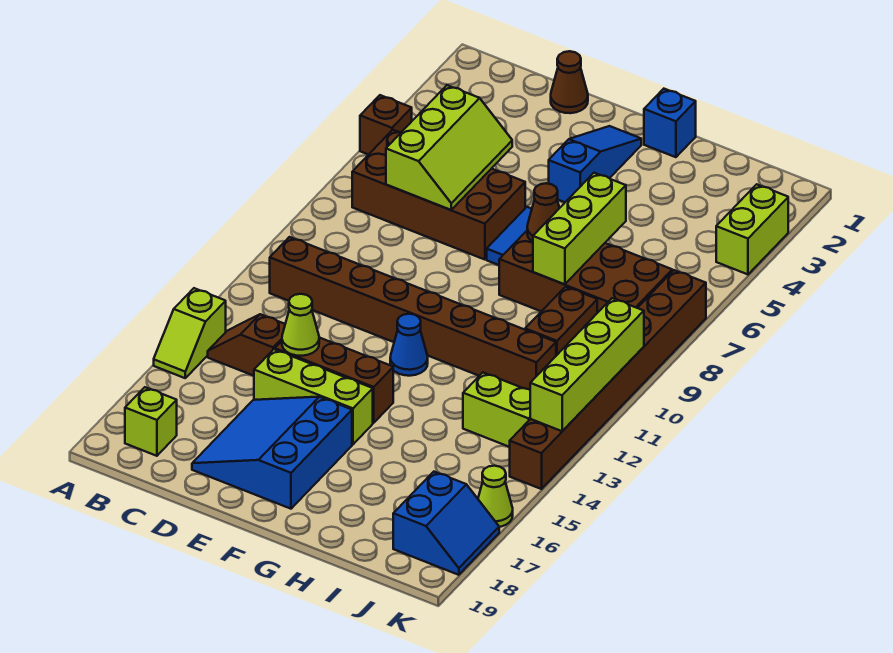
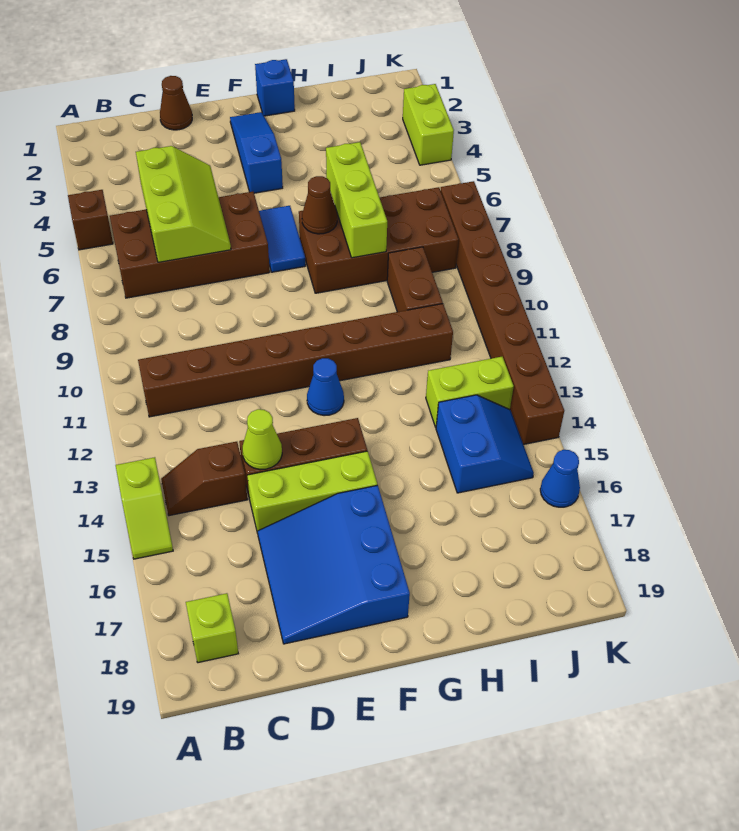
blue slope J17:K18 level 1 top J -> blue slope I14:J15 level 1 top I
lime brick K10:K13 level 2 -> none
lime cone K16 level 1 -> blue cone K16 level 1

